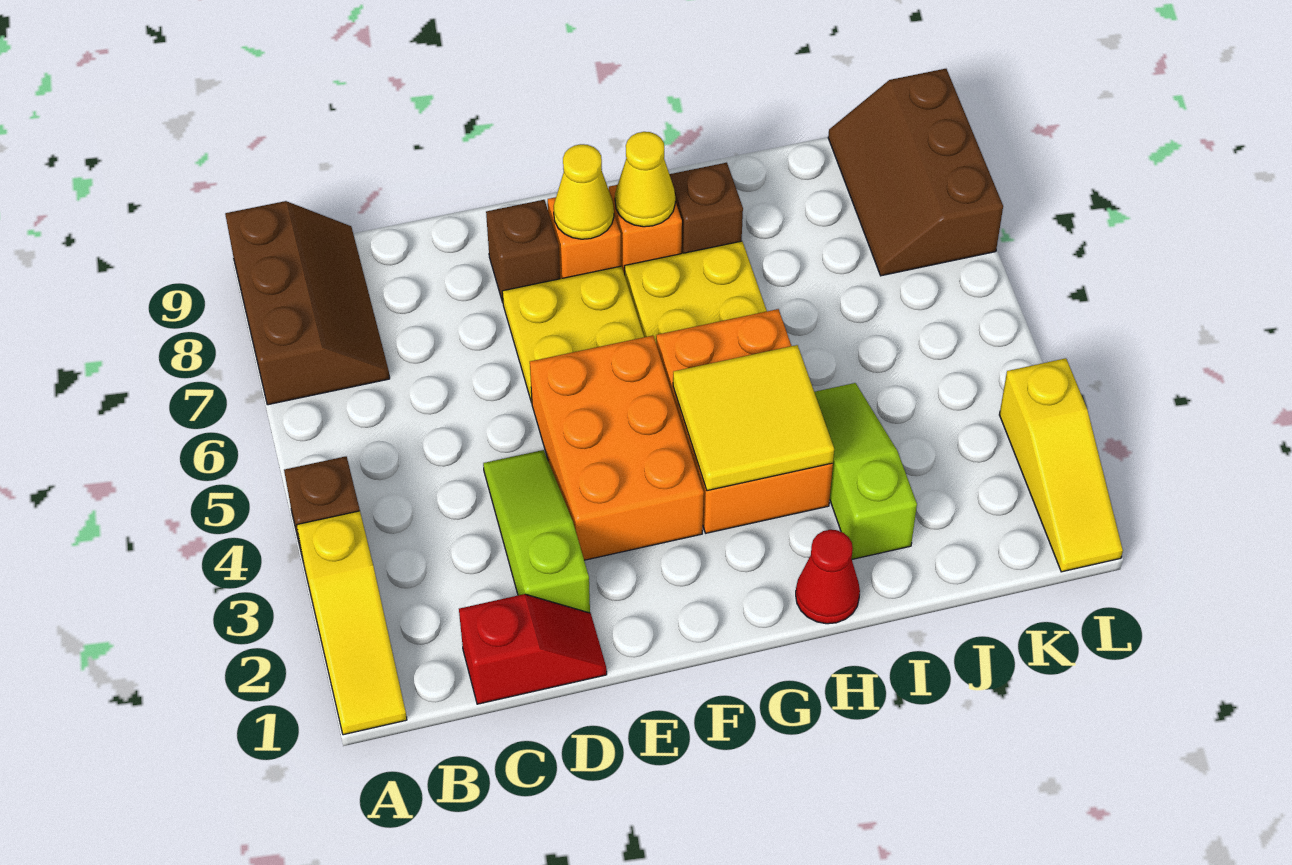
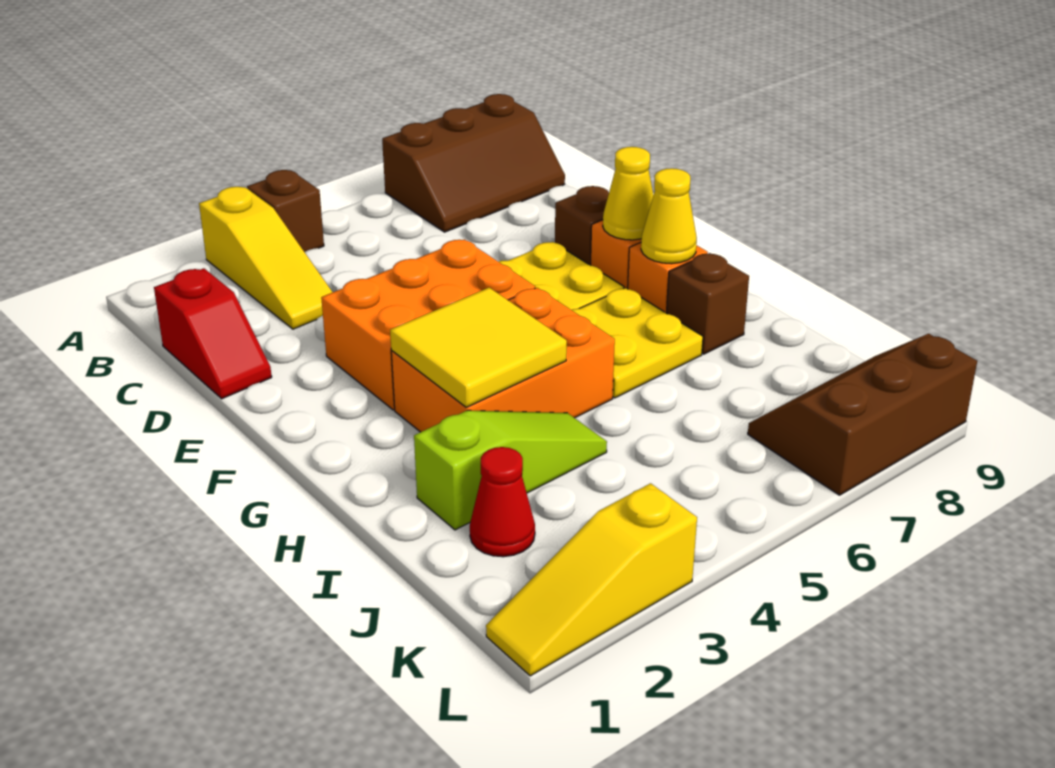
yellow slope A1:A3 level 1 top 3 -> yellow slope A3:C3 level 1 top A
lime slope D2:D4 level 1 top 2 -> none
red cone H1 level 1 -> red cone J2 level 1

